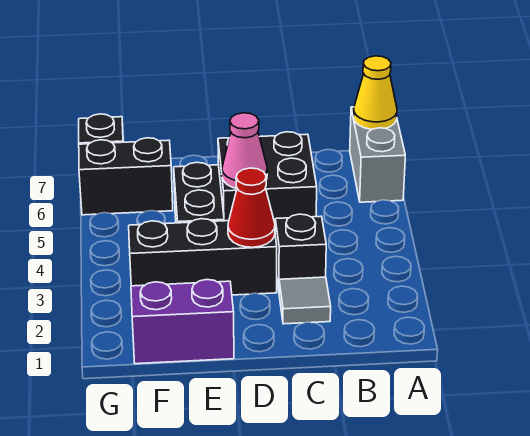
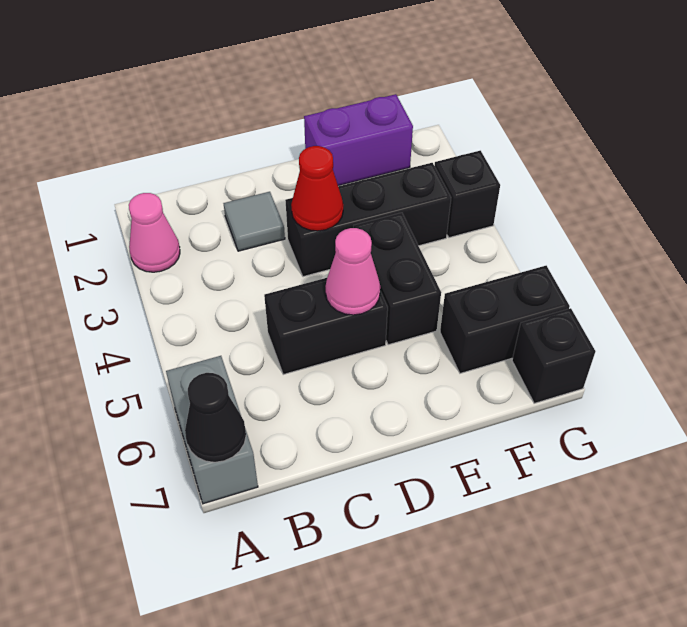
none -> pink cone A2 level 1
yellow cone A7 level 2 -> black cone A7 level 2
black brick C3 level 1 -> black brick G3 level 1
black brick C5:D6 level 1 -> black brick C5:D5 level 1

